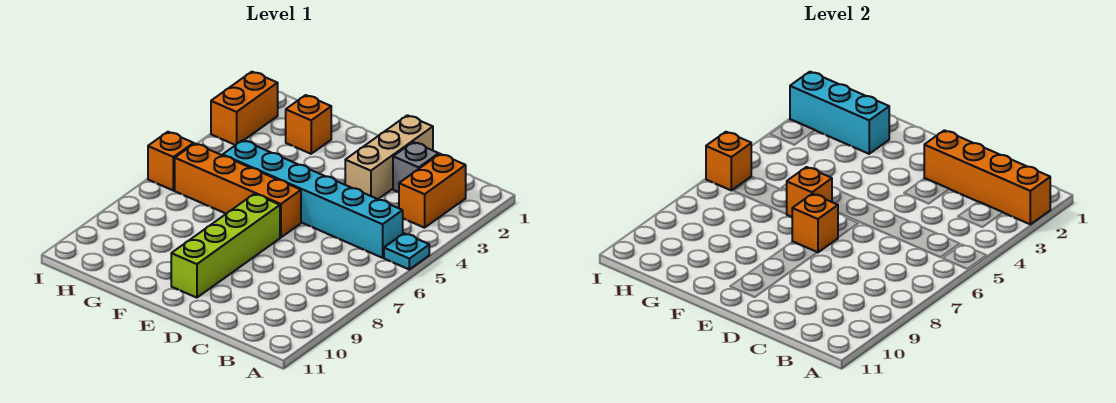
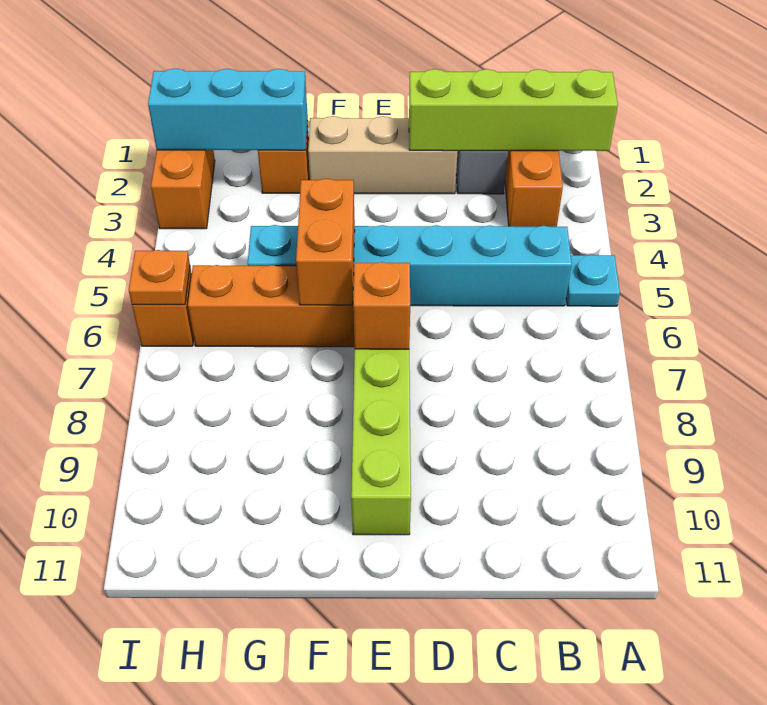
orange brick A2:D2 level 2 -> lime brick A2:D2 level 2
tan brick D1:D3 level 1 -> tan brick D2:F2 level 1
orange brick F6 level 2 -> orange brick F5:F6 level 2
orange brick I6 level 2 -> orange plate I6 level 2

